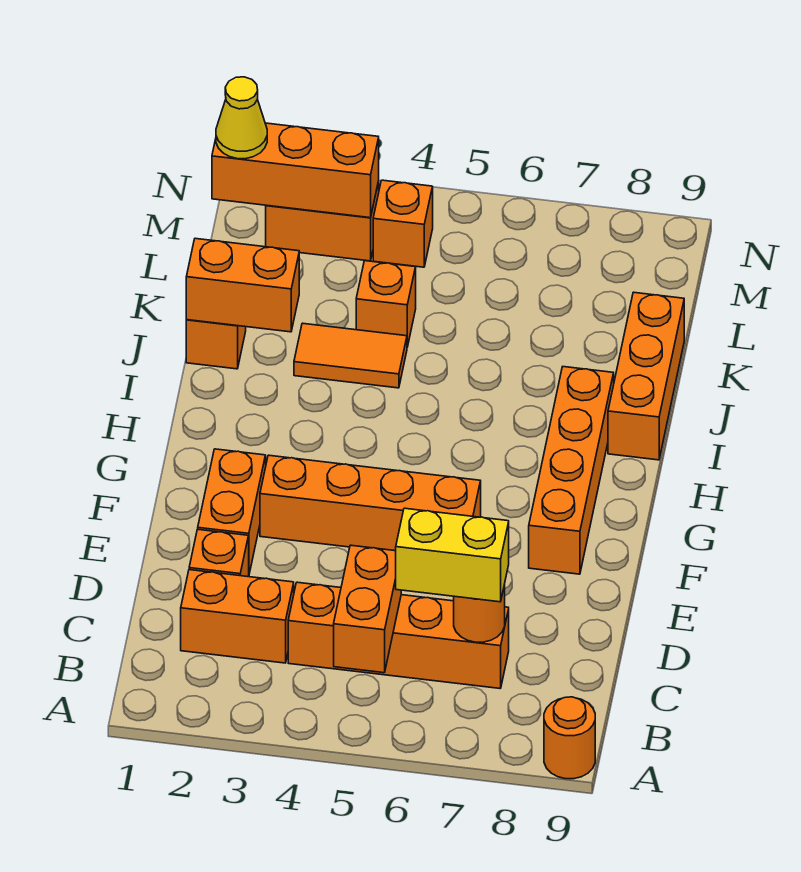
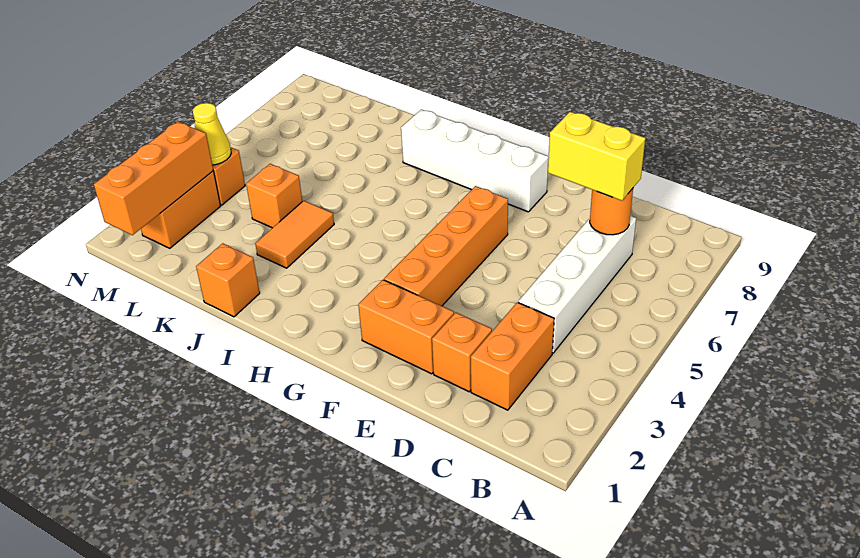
orange round brick A9 level 1 -> none
orange brick B5:C5 level 2 -> none
orange brick C4:C7 level 1 -> white brick C4:C7 level 1
yellow brick C6:C7 level 3 -> yellow brick C7:D7 level 3
orange brick F8:I8 level 1 -> white brick F8:I8 level 1
orange brick I9:K9 level 1 -> none
orange brick J1:J2 level 2 -> none
yellow cone M1 level 3 -> yellow cone M4 level 2

